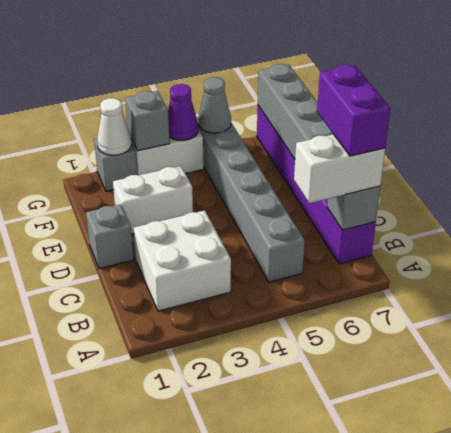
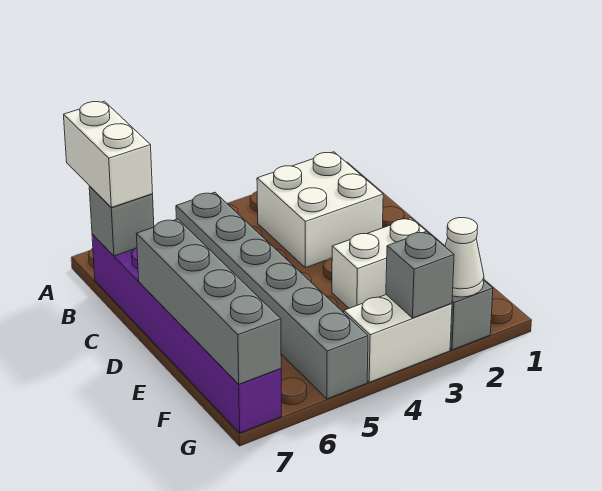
white brick B6:B7 level 3 -> white brick A7:B7 level 3
purple brick B7:C7 level 4 -> none
grey brick D1 level 1 -> none
purple cone G4 level 2 -> none
grey cone G5 level 2 -> none

